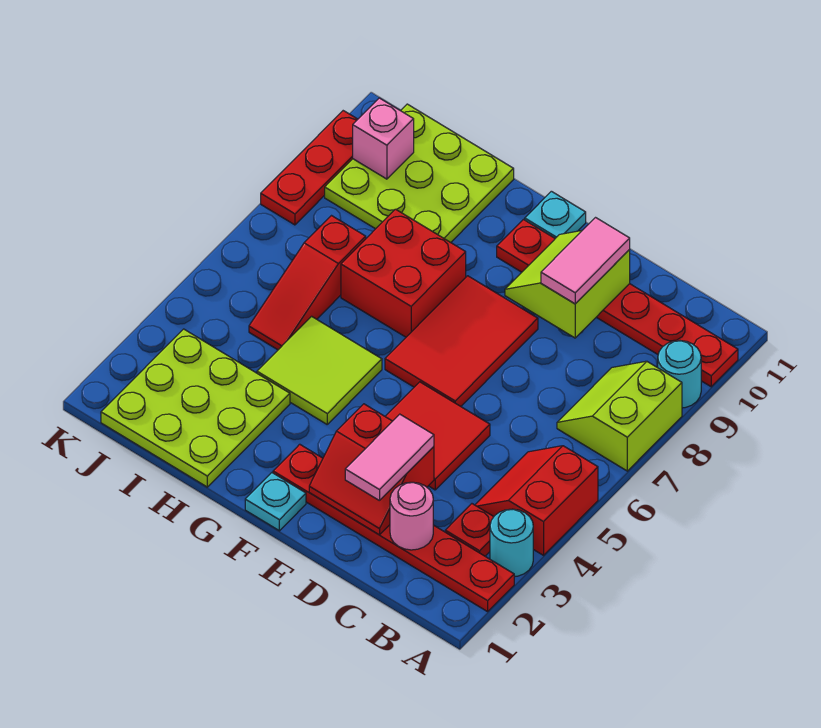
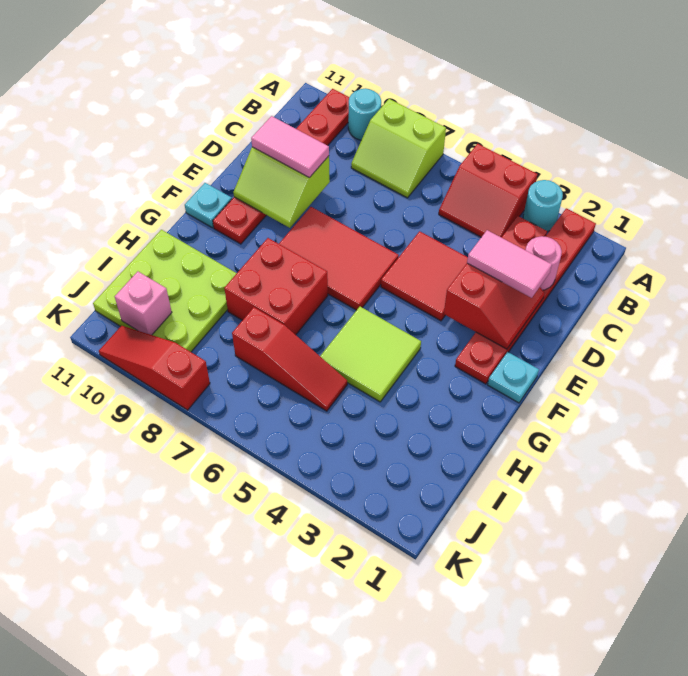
lime plate H1:J3 level 1 -> none
red plate K8:K10 level 1 -> red slope K8:K10 level 1 top 8

